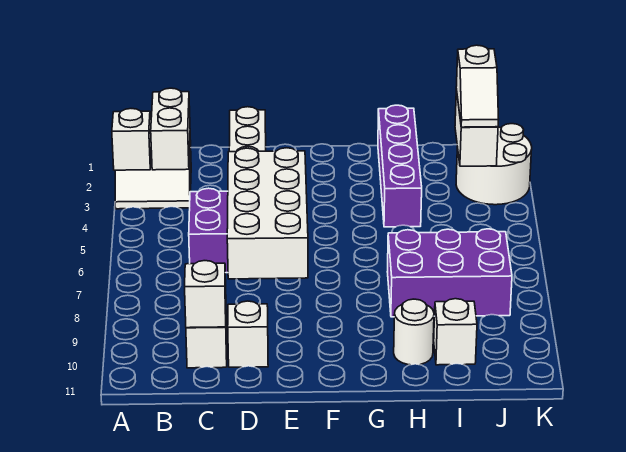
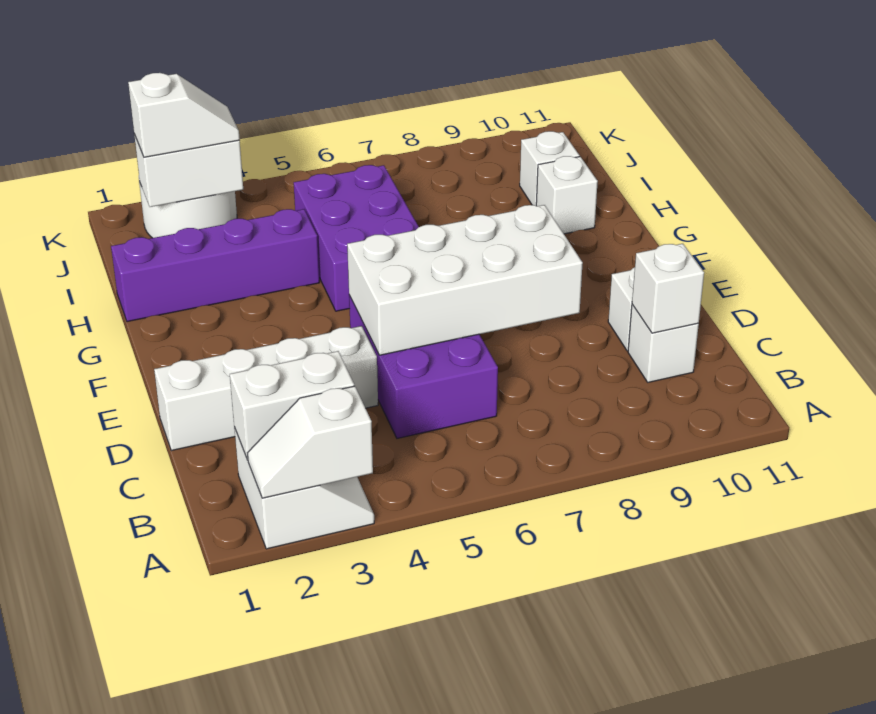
purple brick H7:J8 level 1 -> purple brick G5:I6 level 1
white round brick H10 level 1 -> white brick H10 level 1

